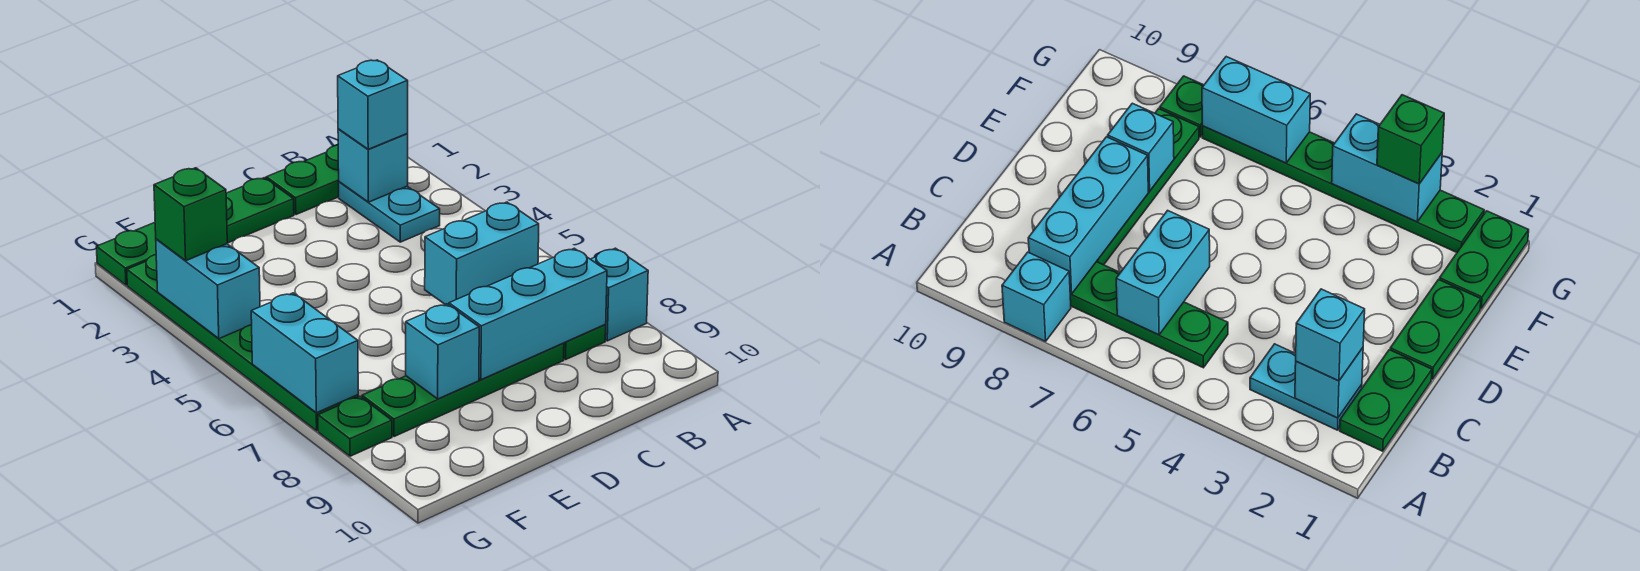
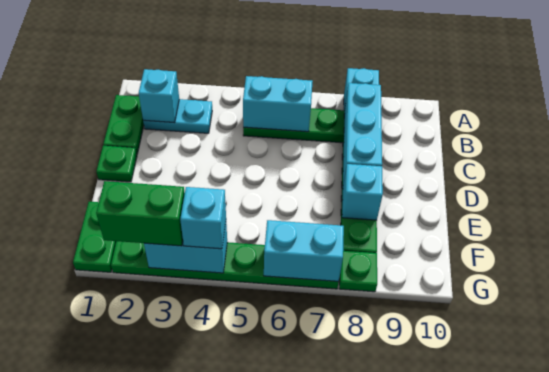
cyan brick B2 level 3 -> cyan brick G4 level 3
cyan brick B6:C6 level 2 -> cyan brick B5:B6 level 2
green plate D1:E1 level 1 -> green plate D1 level 1
green brick G3 level 3 -> green brick G2:G3 level 3

